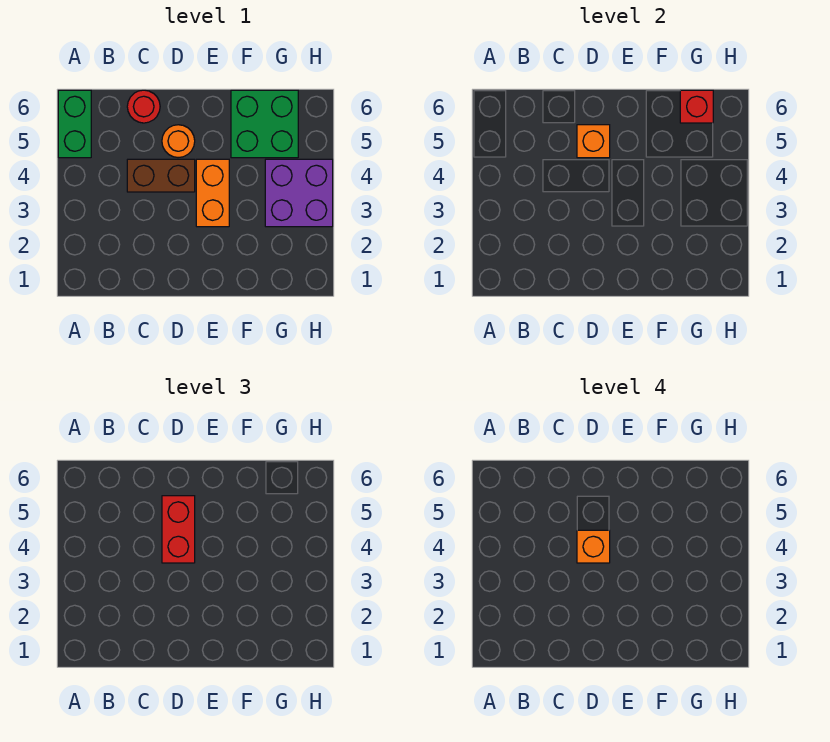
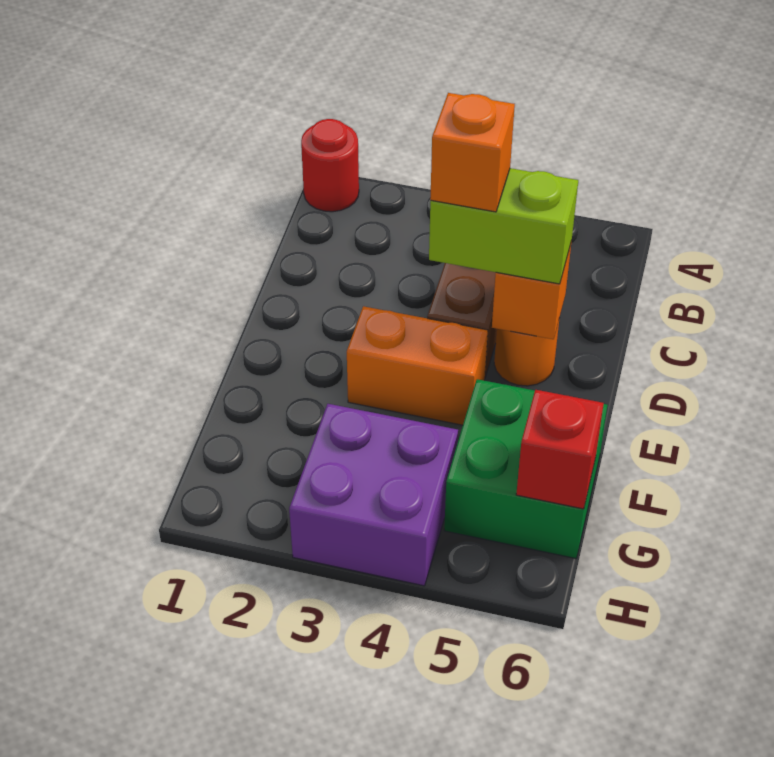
green brick A5:A6 level 1 -> none
red round brick C6 level 1 -> red round brick A1 level 1
red brick D4:D5 level 3 -> lime brick D4:D5 level 3

